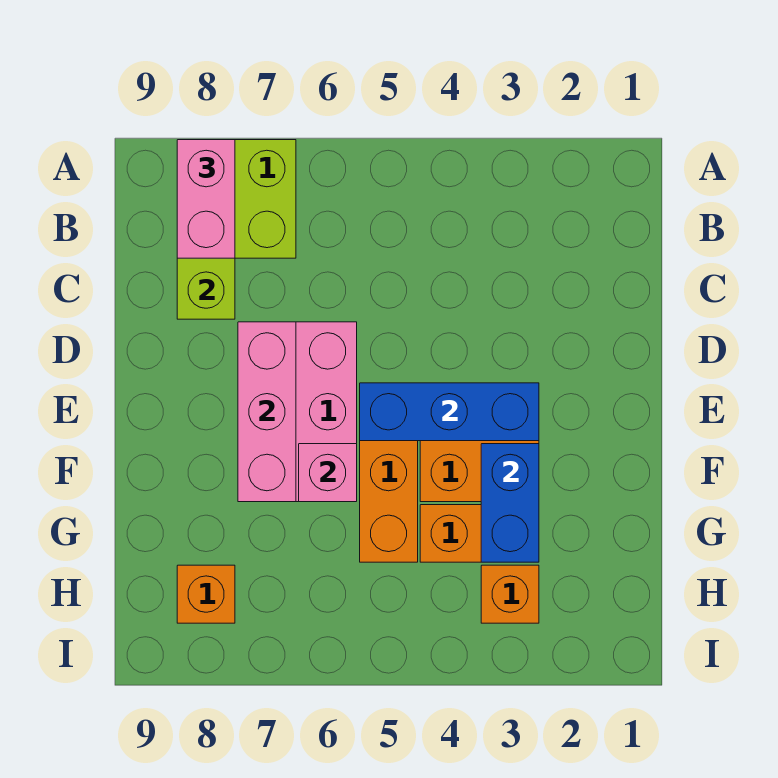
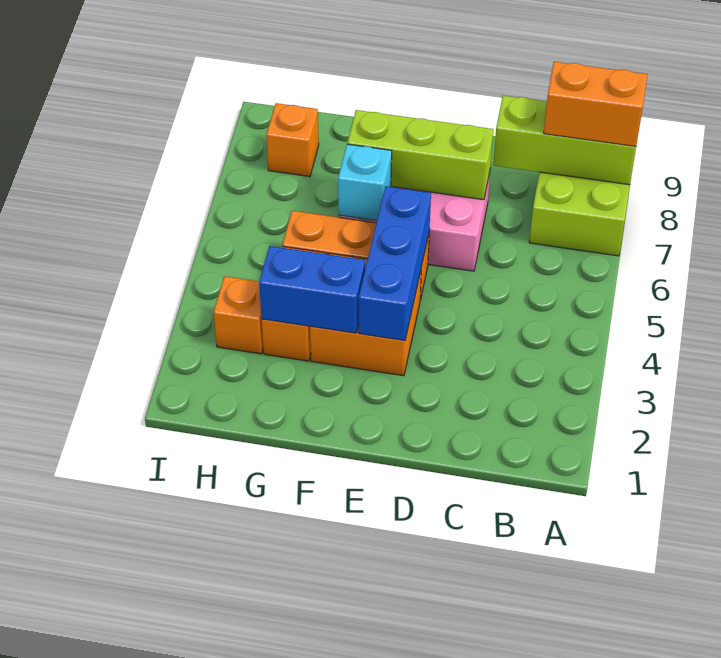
pink brick A8:B8 level 3 -> orange brick A8:B8 level 3
pink brick D7:F7 level 2 -> lime brick D7:F7 level 2
pink brick F6 level 2 -> cyan brick F6 level 2

